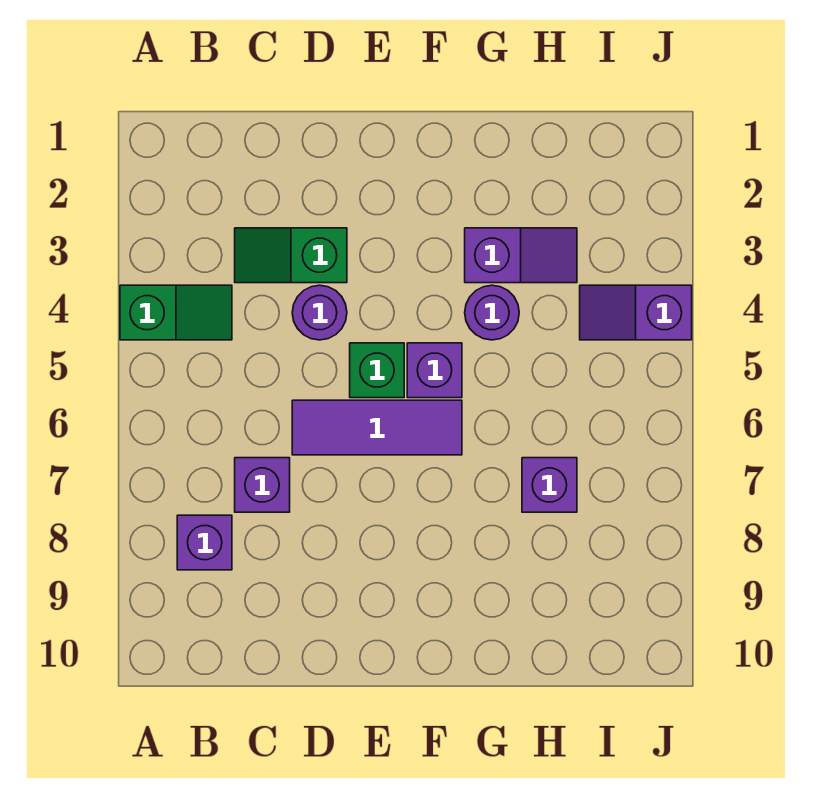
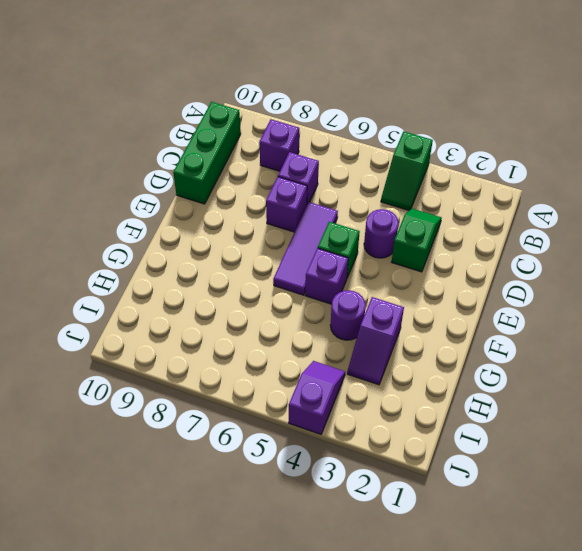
none -> green brick B10:D10 level 1
purple brick H7 level 1 -> purple brick D7 level 1

